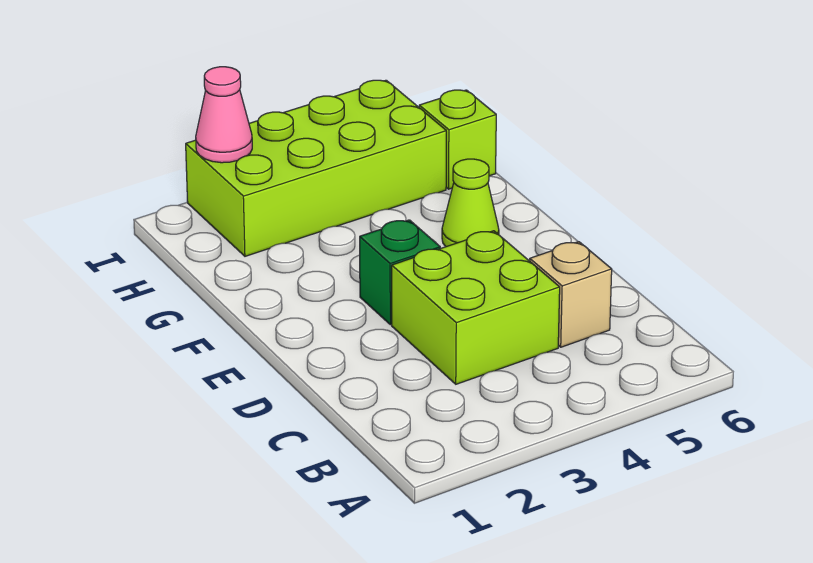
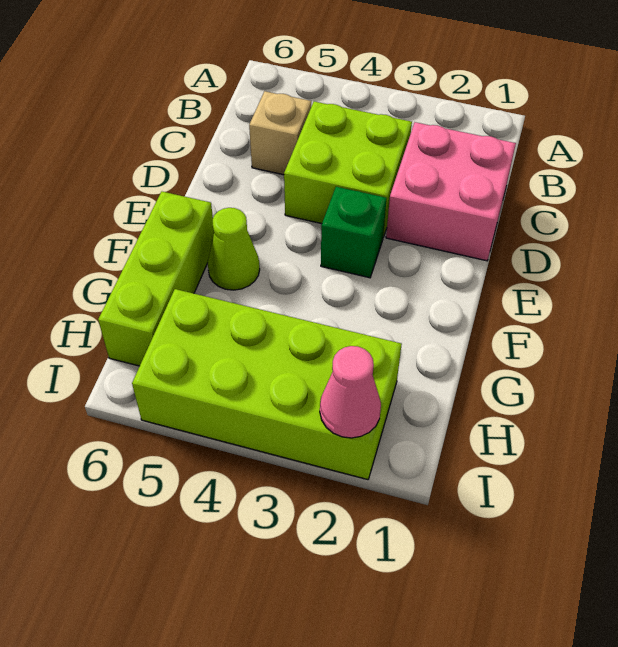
none -> pink brick C1:D2 level 1
lime brick H6 level 1 -> lime brick F6:H6 level 1

